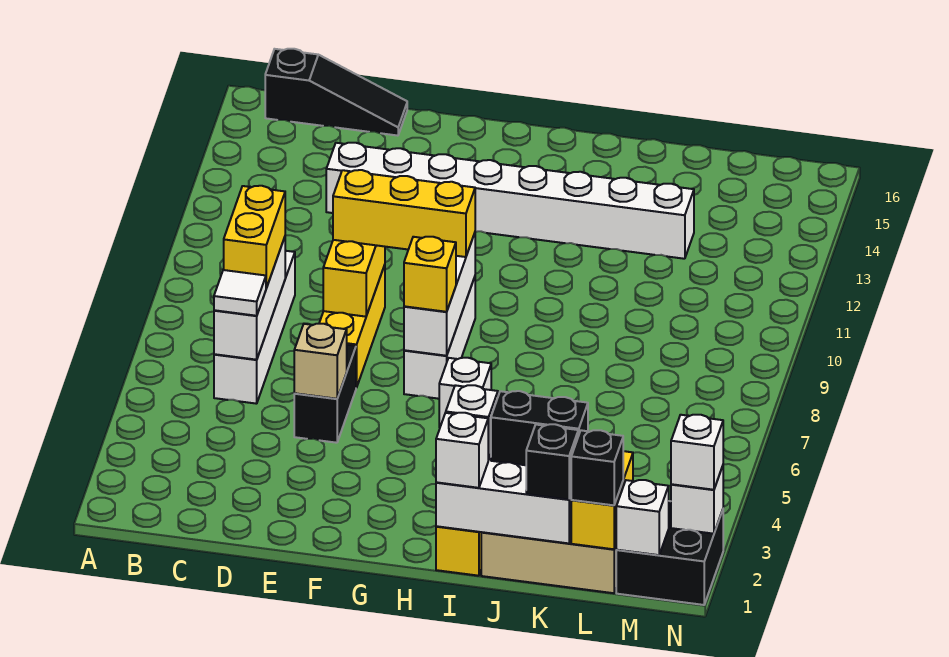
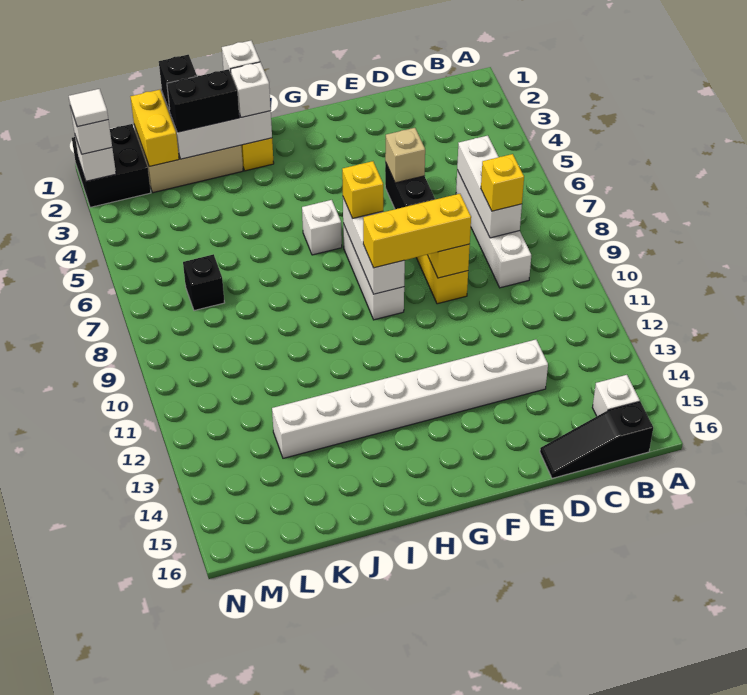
white tile C6 level 3 -> white tile N2 level 4
yellow brick C7:C8 level 3 -> yellow brick C8 level 3
black brick L1 level 3 -> black brick L7 level 1
white brick M1 level 2 -> white brick B15 level 1

